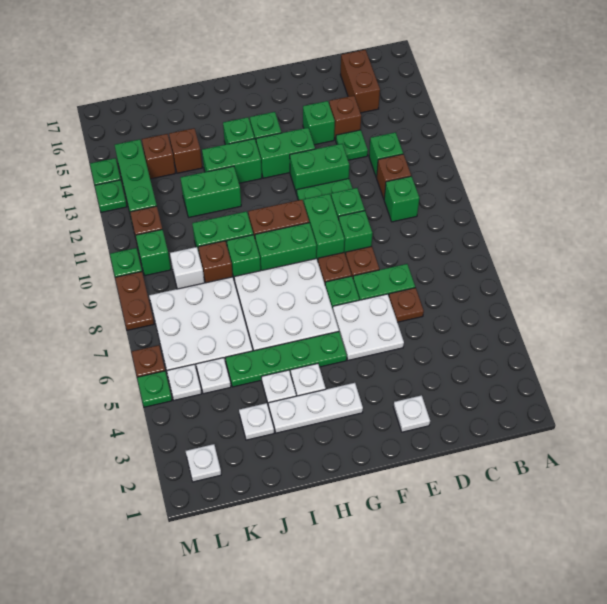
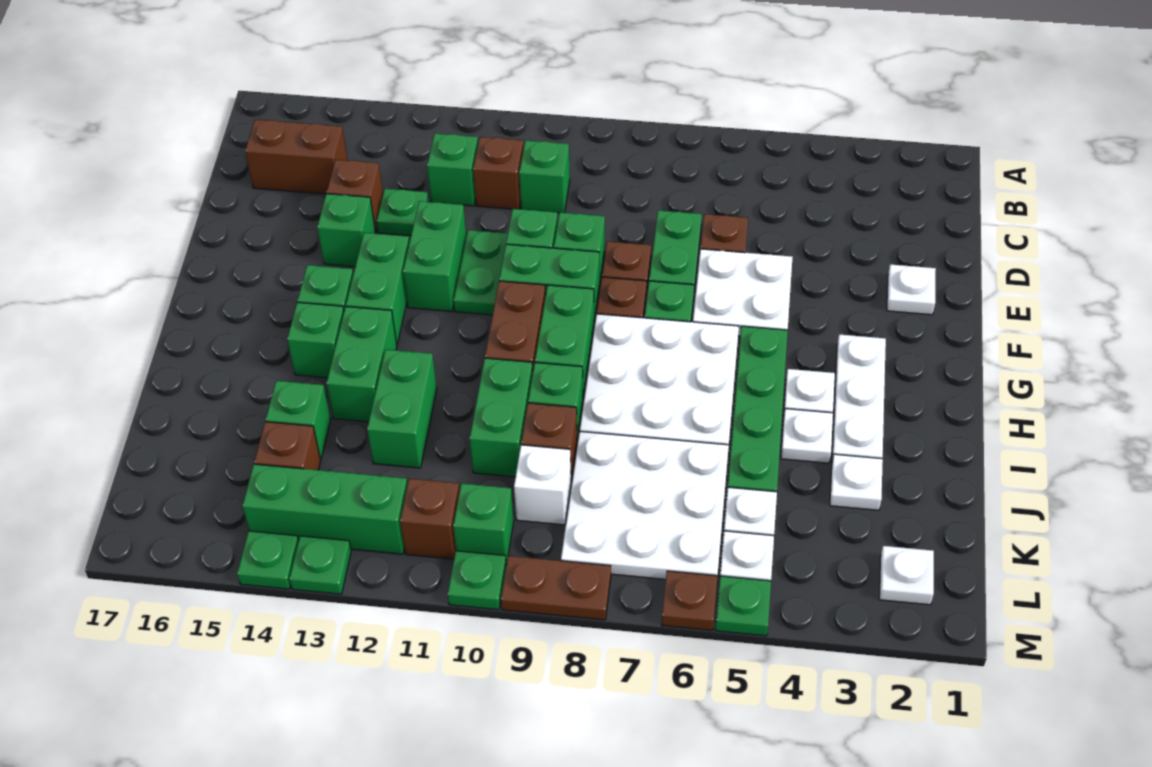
brown brick J14 level 1 -> green brick J14 level 1

